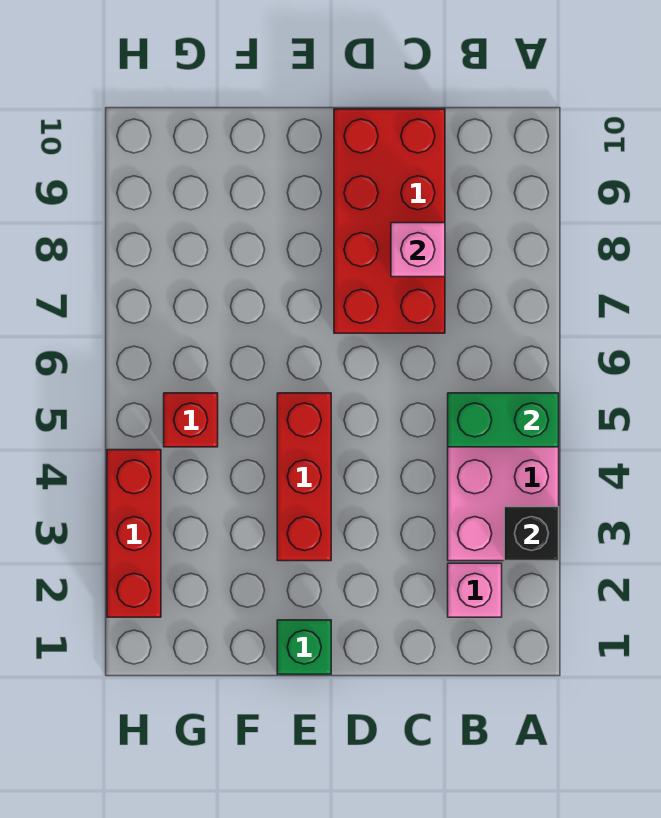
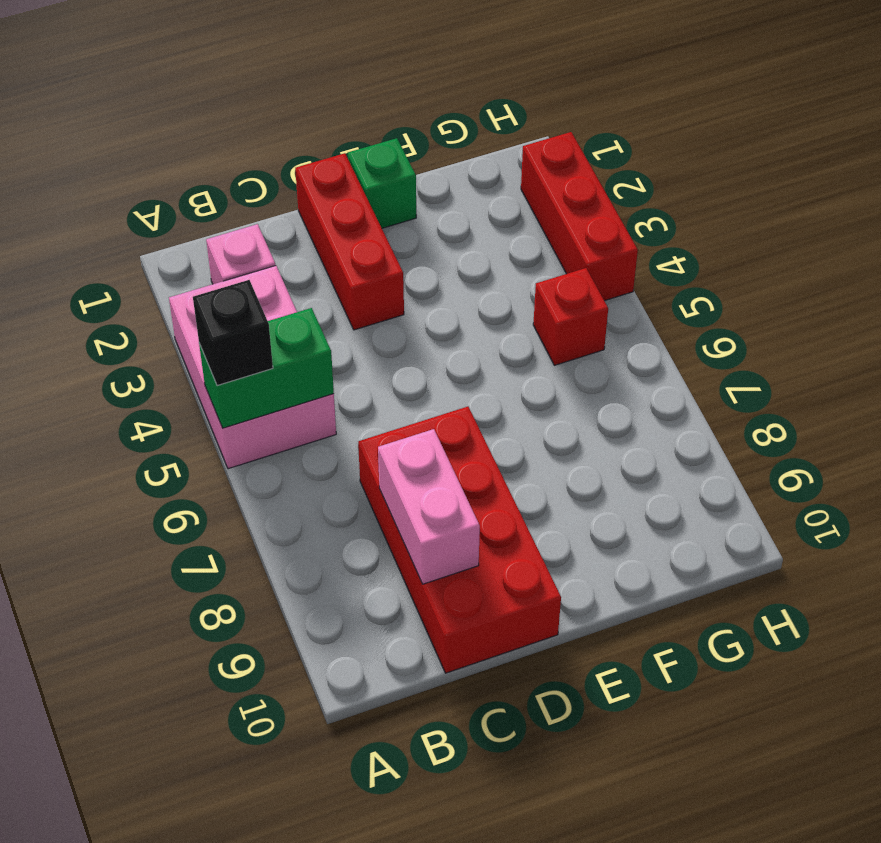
black brick A3 level 2 -> black brick A5 level 3
pink brick C8 level 2 -> pink brick C8:C9 level 2
red brick E3:E5 level 1 -> red brick D1:D3 level 1

